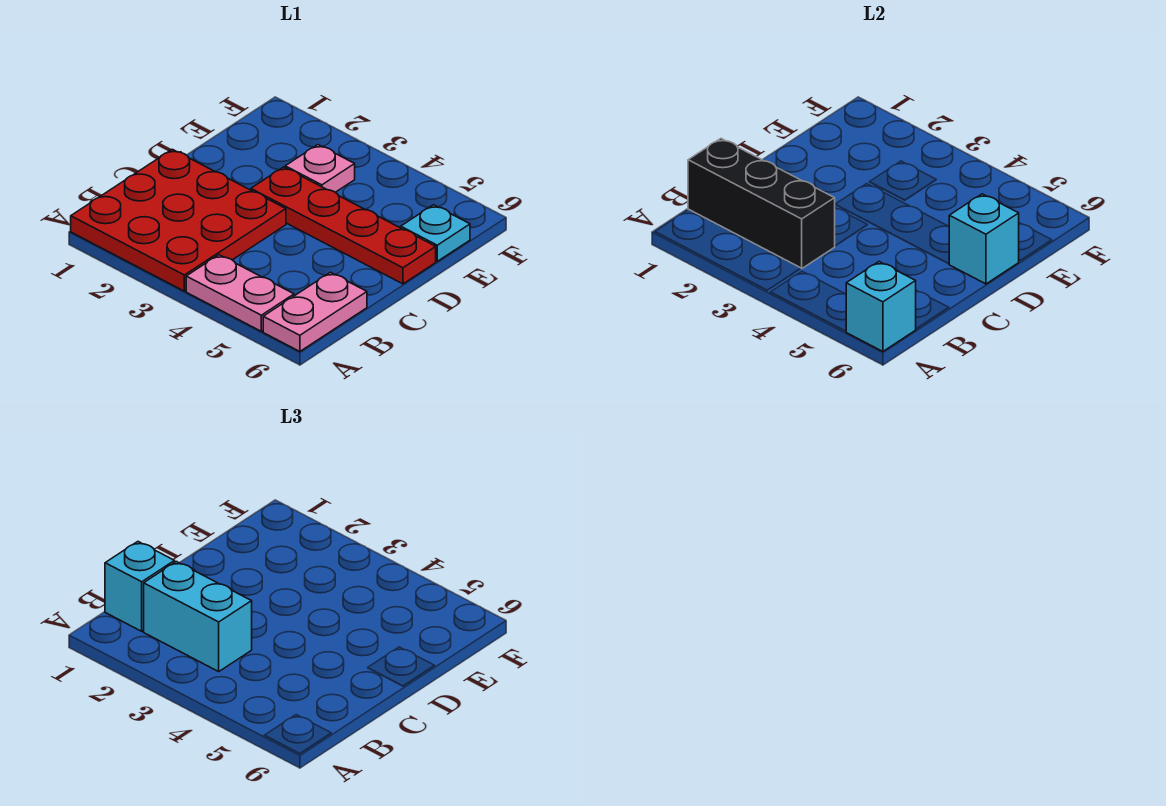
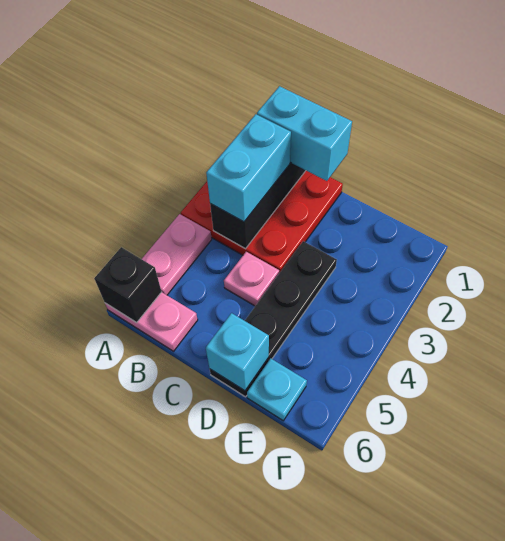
cyan brick A6 level 2 -> black brick A6 level 2
cyan brick B1 level 3 -> cyan brick B1:C1 level 3
red plate D3:D6 level 1 -> black plate D3:D6 level 1
pink plate E3 level 1 -> pink plate C4 level 1

